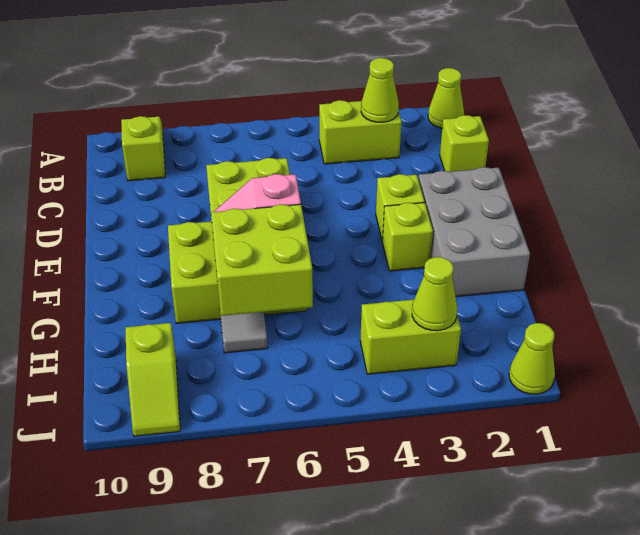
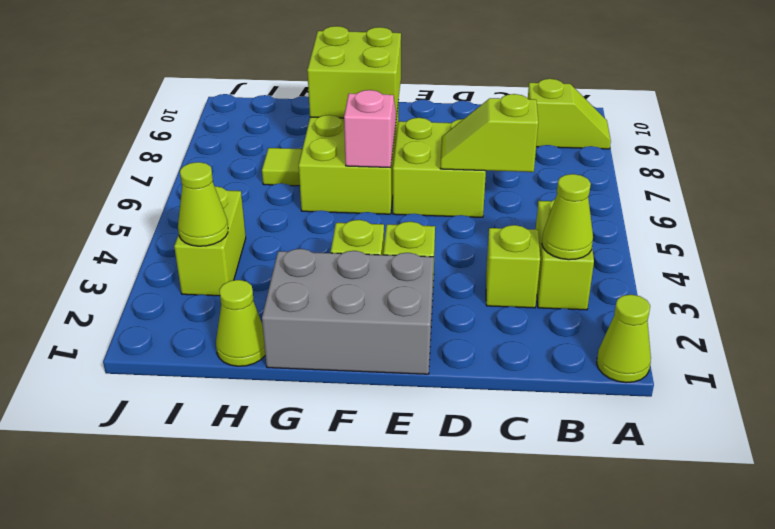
lime brick C1 level 1 -> lime brick C3 level 1
lime brick G6:H7 level 2 -> lime brick F8:G9 level 2
grey tile H7 level 1 -> lime tile H7 level 1
lime slope I9:J9 level 1 top I -> lime slope C6:D6 level 2 top C
lime cone J1 level 1 -> lime cone H1 level 1

